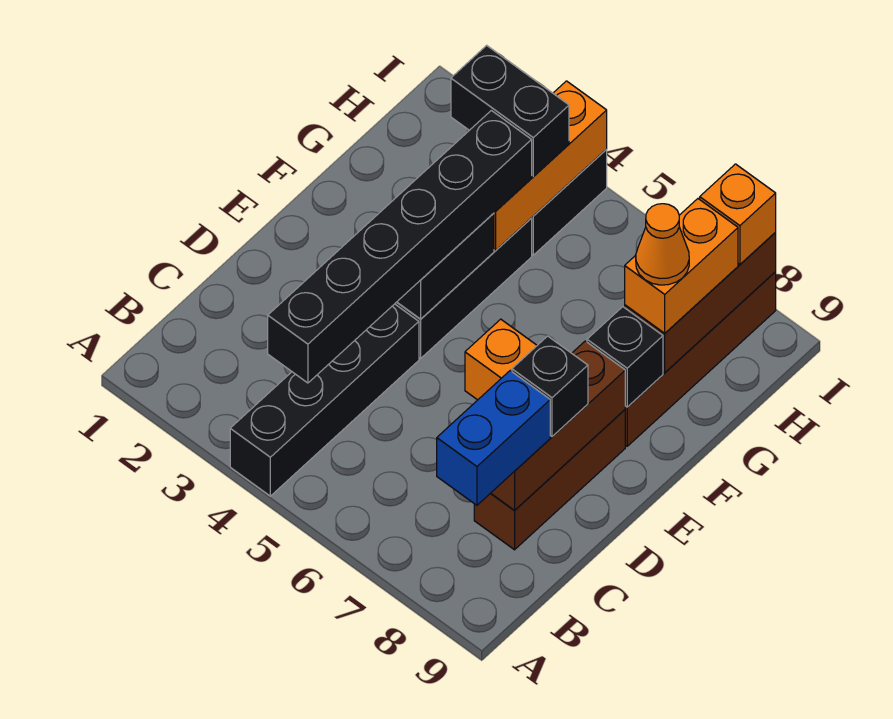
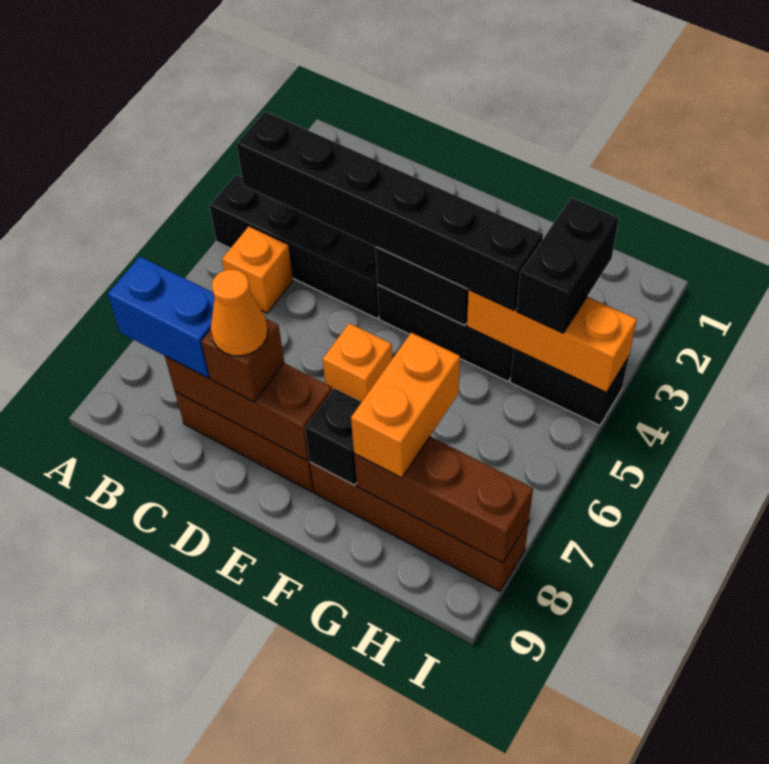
black brick D8 level 3 -> brown brick D8 level 3
orange brick G8:H8 level 3 -> orange brick G7:G8 level 3
orange cone G8 level 4 -> orange cone D8 level 4
orange brick I8 level 3 -> orange brick B5 level 1

